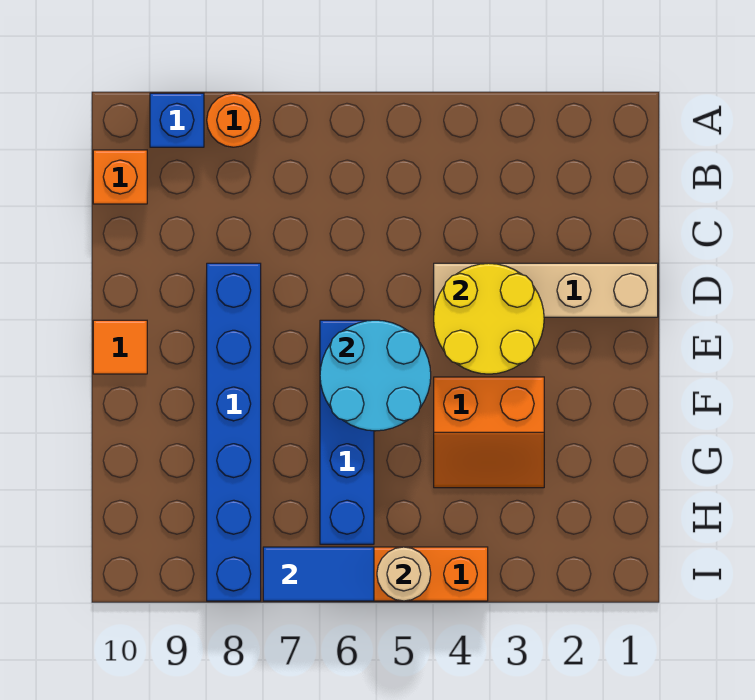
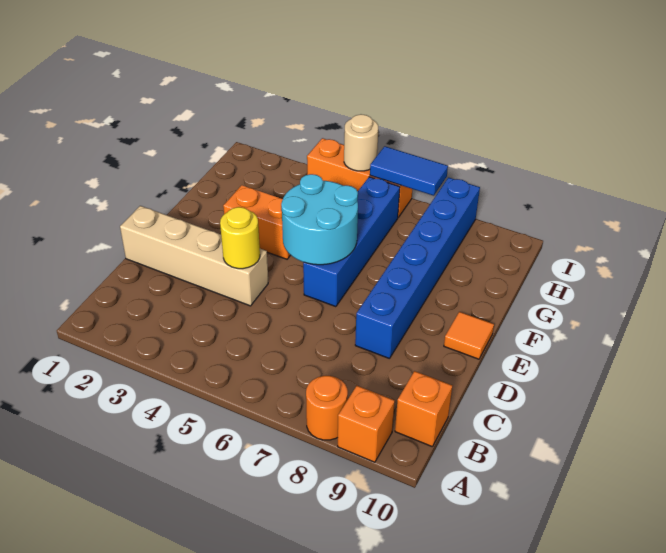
blue brick A9 level 1 -> orange brick A9 level 1
yellow round brick D3:E4 level 2 -> yellow round brick D4 level 2

